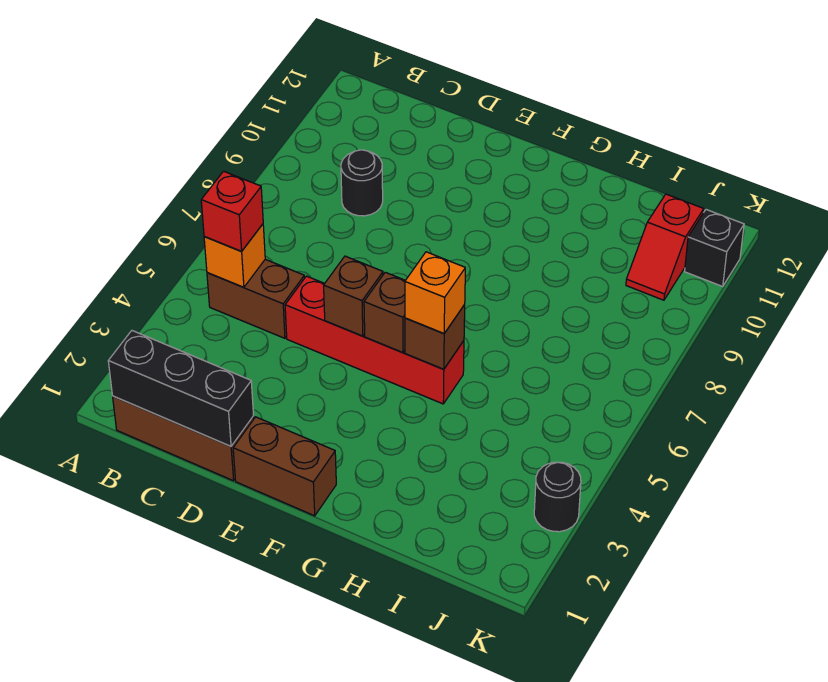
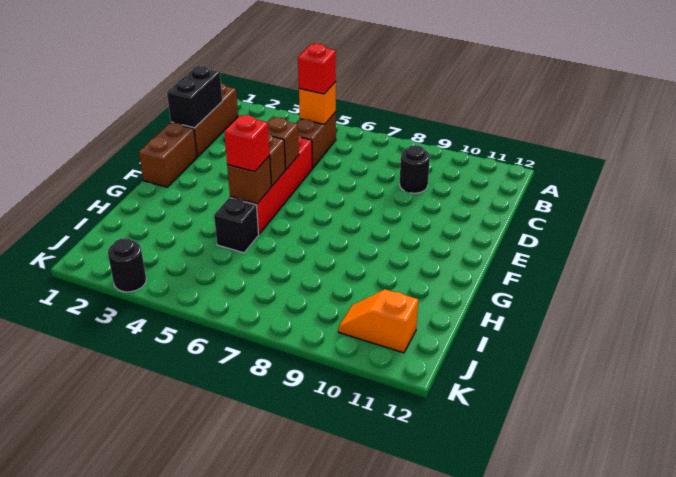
black brick B1:D1 level 2 -> black brick C1:D1 level 2
orange brick G5 level 3 -> red brick G5 level 3
red slope J10:J11 level 1 top 11 -> orange slope J10:J11 level 1 top 11
black brick K11 level 1 -> black brick H5 level 1

